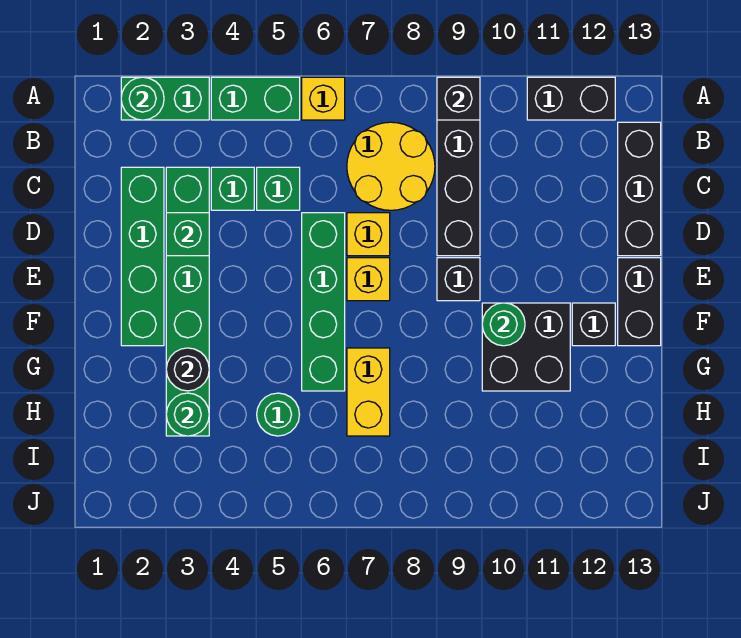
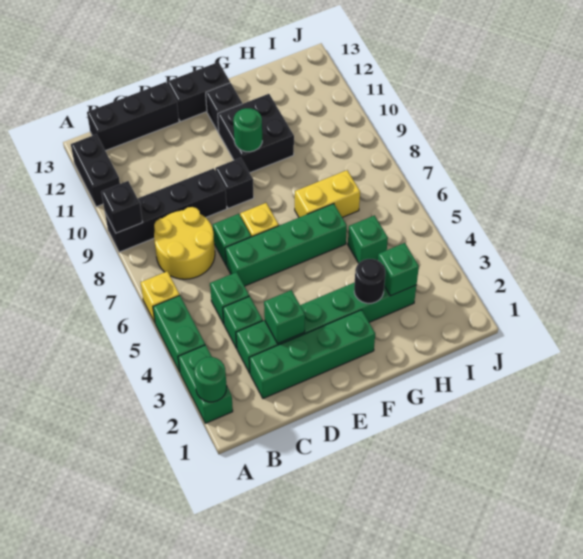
yellow brick D7 level 1 -> green brick D7 level 1
green round brick H3 level 2 -> green brick H3 level 2
green round brick H5 level 1 -> green brick H5 level 1

